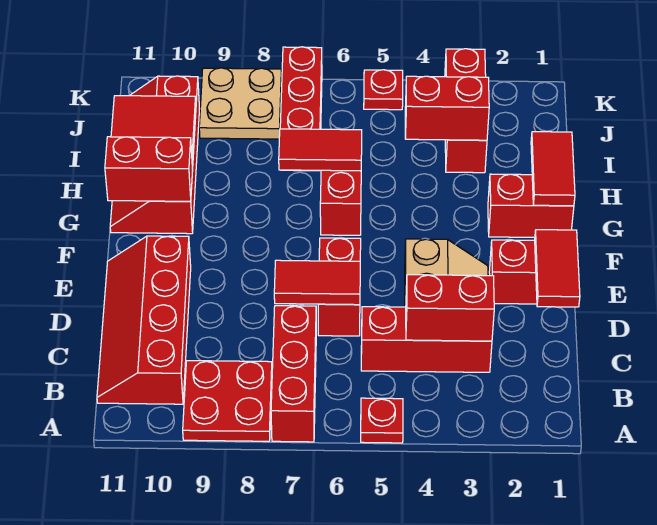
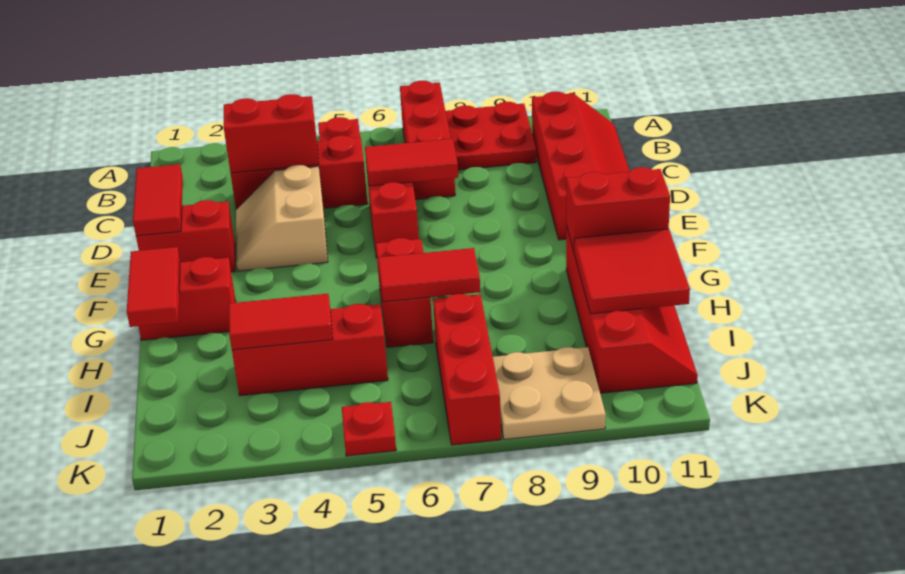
red brick I3:K3 level 1 -> red brick I3:I5 level 1
red brick I3:I4 level 2 -> red tile I3:I4 level 2

